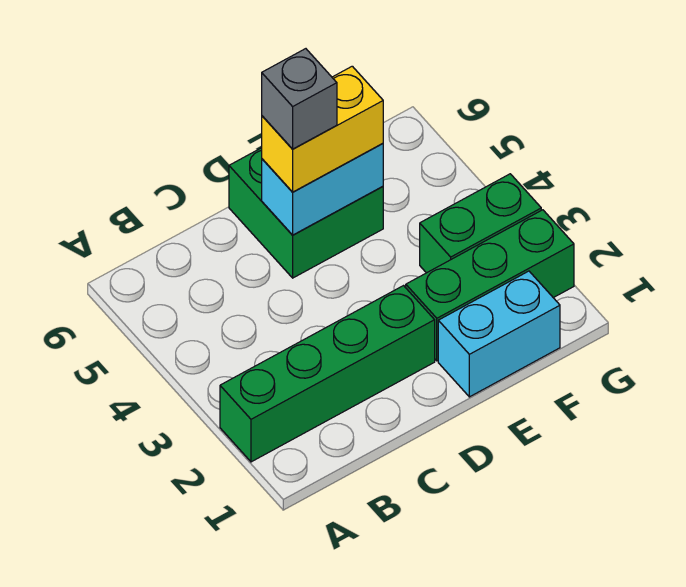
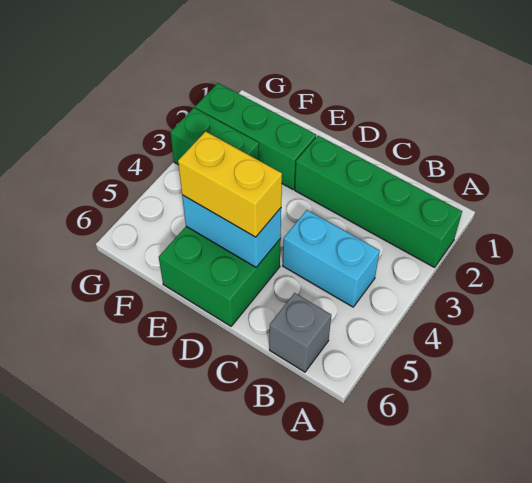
grey brick D5 level 4 -> grey brick B6 level 1
cyan brick E1:F1 level 1 -> cyan brick B4:C4 level 1

